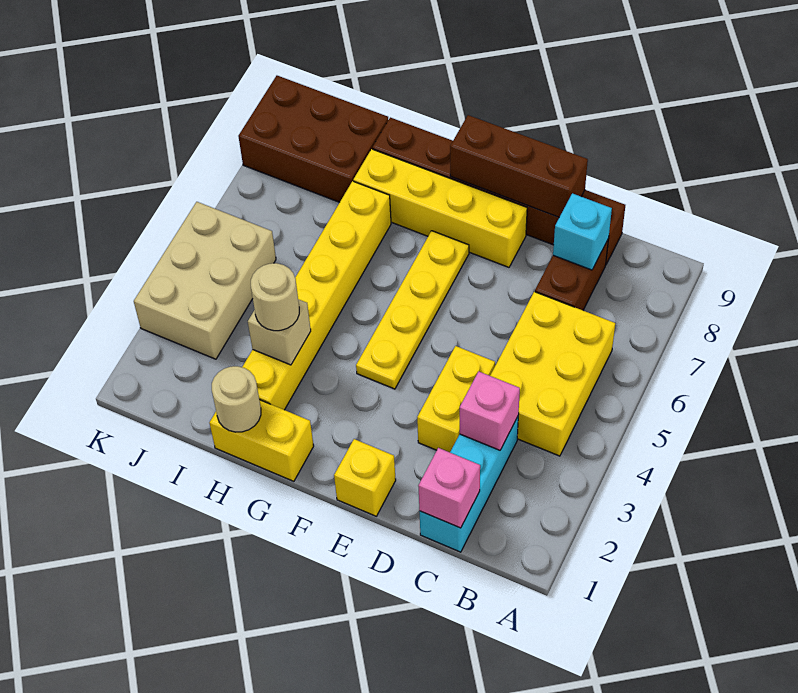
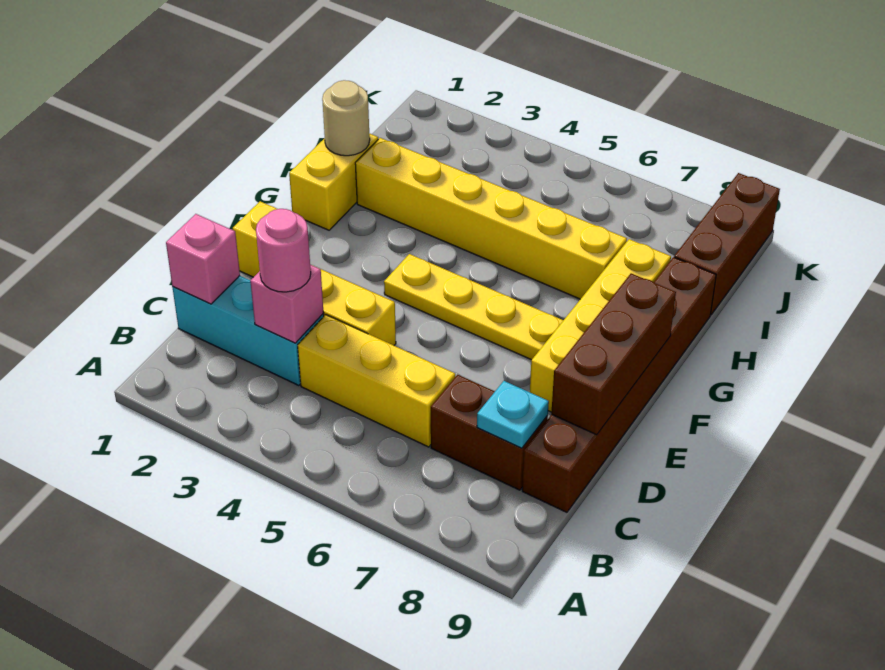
yellow brick B4:C6 level 1 -> yellow brick C4:C6 level 1
none -> pink round brick C3 level 3
cyan brick C8 level 2 -> cyan plate C8 level 2
tan brick H3 level 2 -> none
tan round brick H3 level 3 -> none
brown brick I8:K9 level 1 -> brown brick I9:K9 level 1
tan brick J3:K5 level 1 -> none

